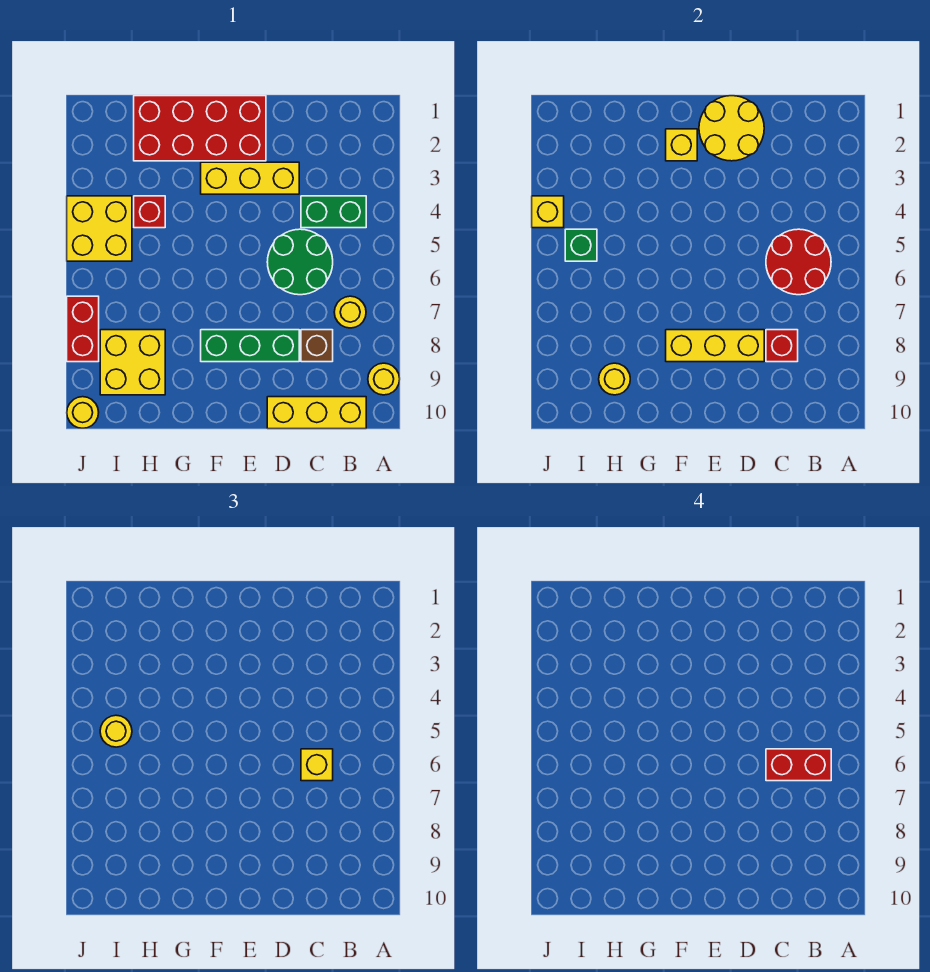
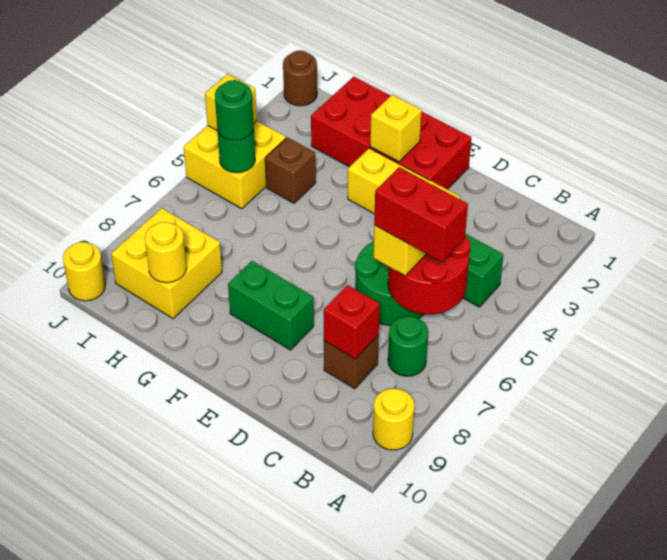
yellow round brick B7 level 1 -> green round brick B7 level 1
yellow brick B10:D10 level 1 -> none
yellow round brick D1:E2 level 2 -> none
green brick D8:F8 level 1 -> green brick E8:F8 level 1
yellow brick D8:F8 level 2 -> none
red brick H4 level 1 -> brown brick H4 level 1
green brick I5 level 2 -> green round brick I5 level 2
yellow round brick I5 level 3 -> green round brick I5 level 3
none -> brown round brick J1 level 1
red brick J7:J8 level 1 -> none

